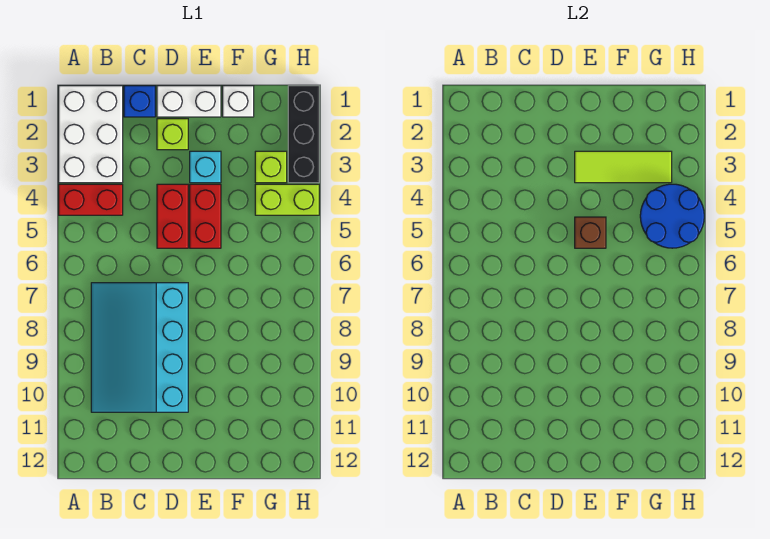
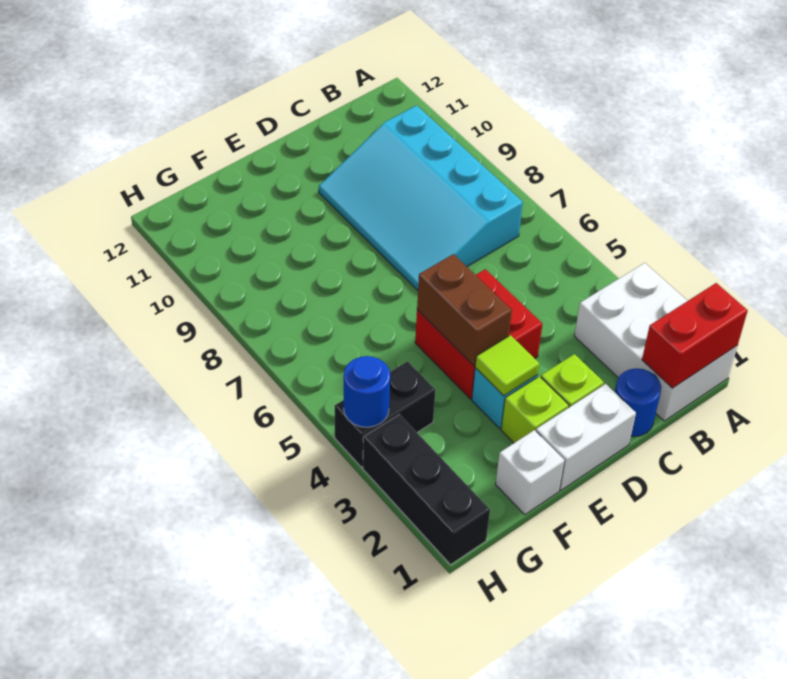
red brick A4:B4 level 1 -> red brick A1:B1 level 2
cyan slope B7:D10 level 1 top D -> cyan slope B7:D10 level 1 top B
blue brick C1 level 1 -> blue round brick C1 level 1
lime tile E3:G3 level 2 -> lime tile E3 level 2
brown brick E5 level 2 -> brown brick E4:E5 level 2
lime brick G3 level 1 -> lime brick E2 level 1
lime brick G4:H4 level 1 -> black brick G4:H4 level 1
blue round brick G4:H5 level 2 -> blue round brick H4 level 2

